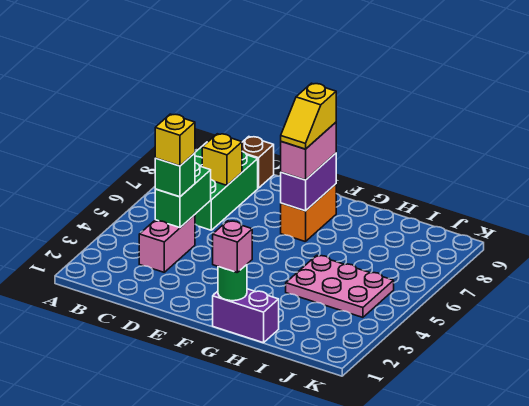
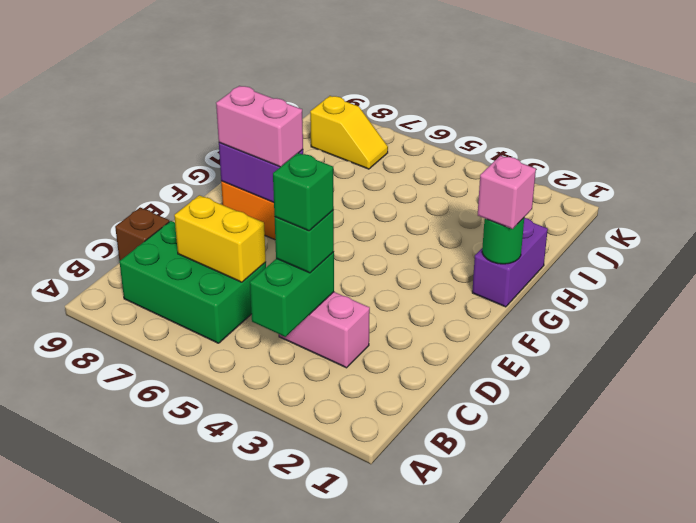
green brick C4:C5 level 2 -> green brick B4:C4 level 2
yellow brick C4 level 4 -> green brick C4 level 4
yellow brick C7 level 2 -> yellow brick C6:C7 level 2
yellow slope F7:F8 level 4 top 8 -> yellow slope J7:J8 level 1 top 8
pink plate H4:J5 level 1 -> none

